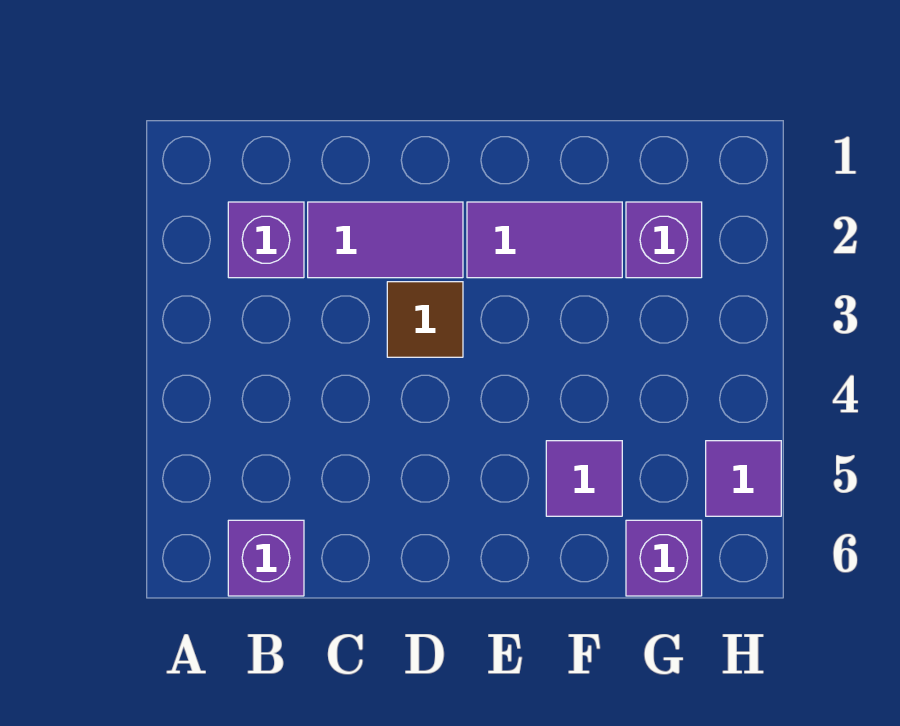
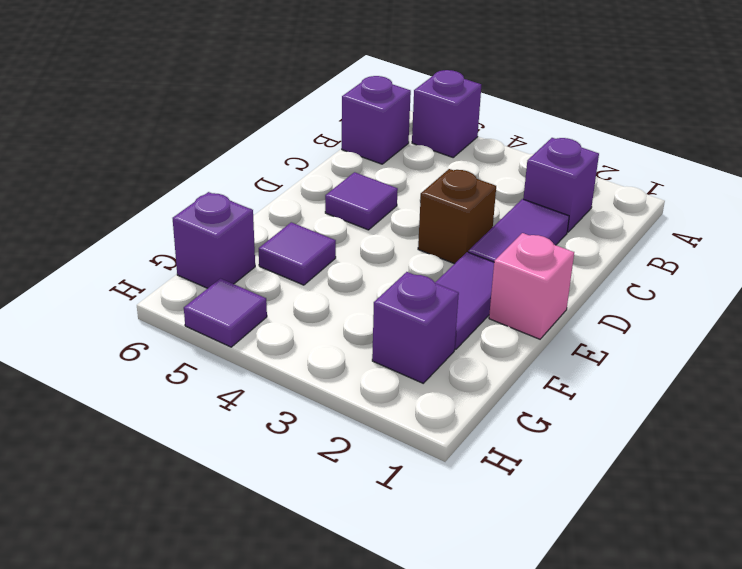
none -> purple brick A5 level 1
brown tile D3 level 1 -> brown brick D3 level 1
none -> purple tile D5 level 1
none -> pink brick E1 level 1

